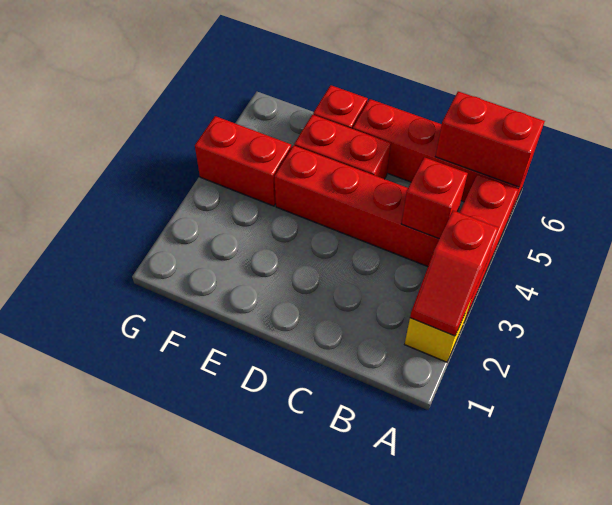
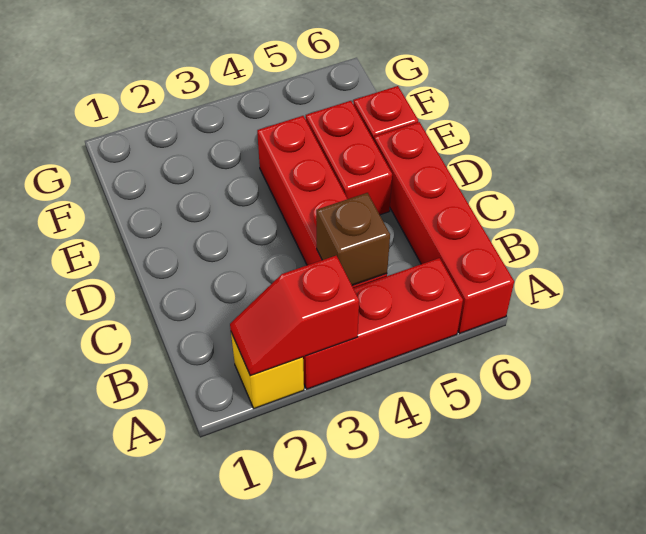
red brick A6:B6 level 2 -> none
red brick B4 level 2 -> brown brick B4 level 2
red brick F4:G4 level 1 -> none

